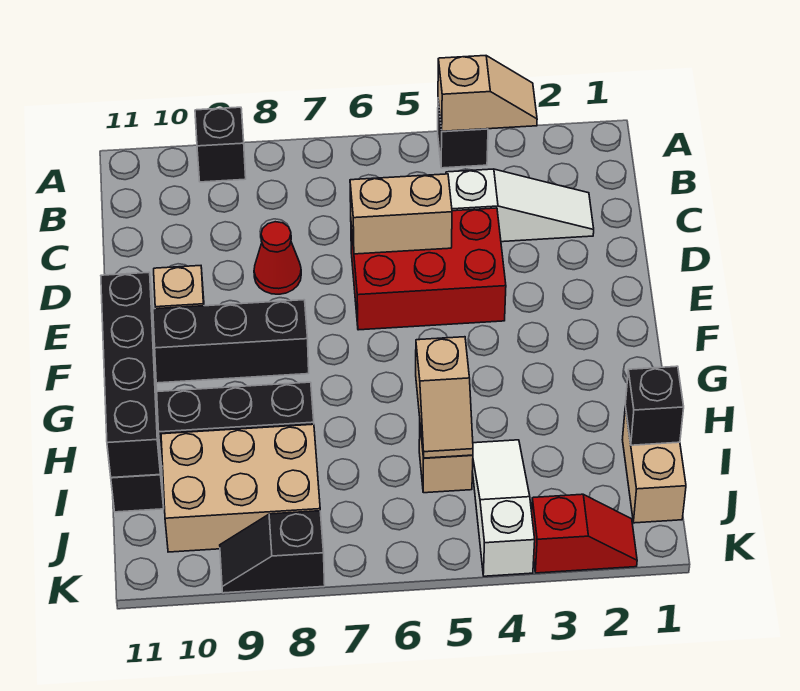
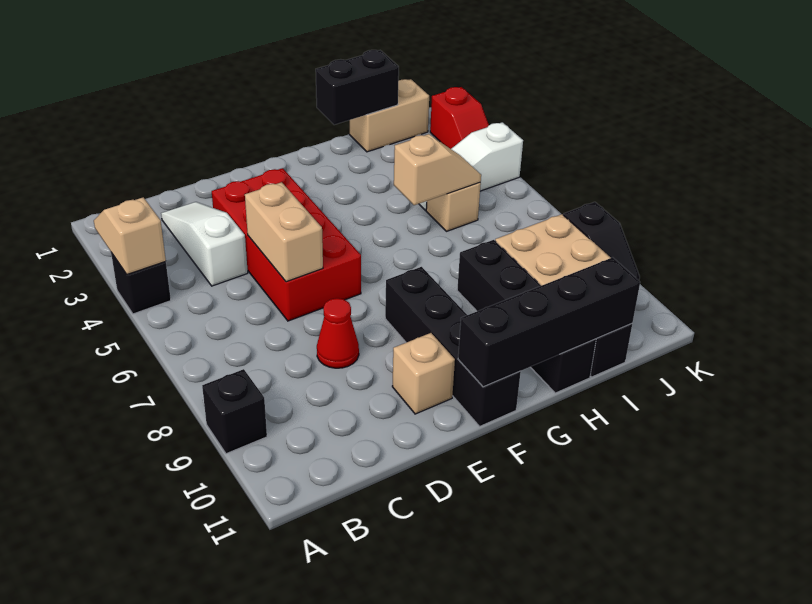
red brick D4:E6 level 1 -> red brick D3:E6 level 1
black brick I1 level 2 -> black brick H1:I1 level 2
red slope K2:K3 level 1 top 3 -> red slope K2:K3 level 1 top 2

